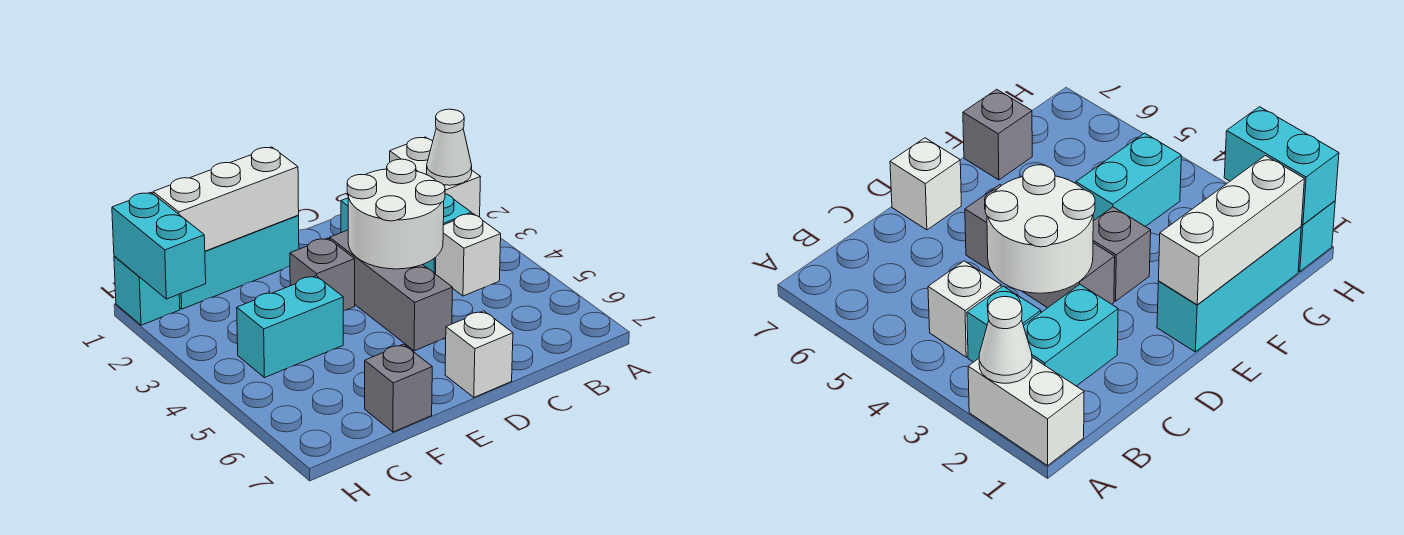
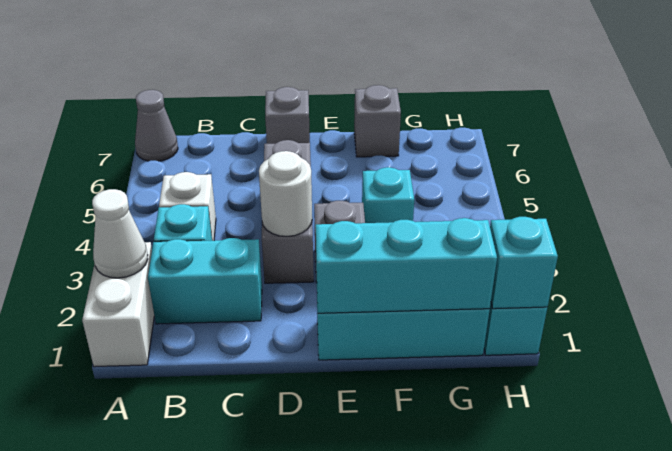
none -> grey cone A7 level 1
white round brick C3:D4 level 2 -> white round brick D3 level 2
white brick D7 level 1 -> grey brick D7 level 1
white brick E1:G1 level 2 -> cyan brick E1:G1 level 2
cyan brick F4:G4 level 1 -> cyan brick F4 level 1
cyan brick H1:H2 level 2 -> cyan brick H1 level 2

